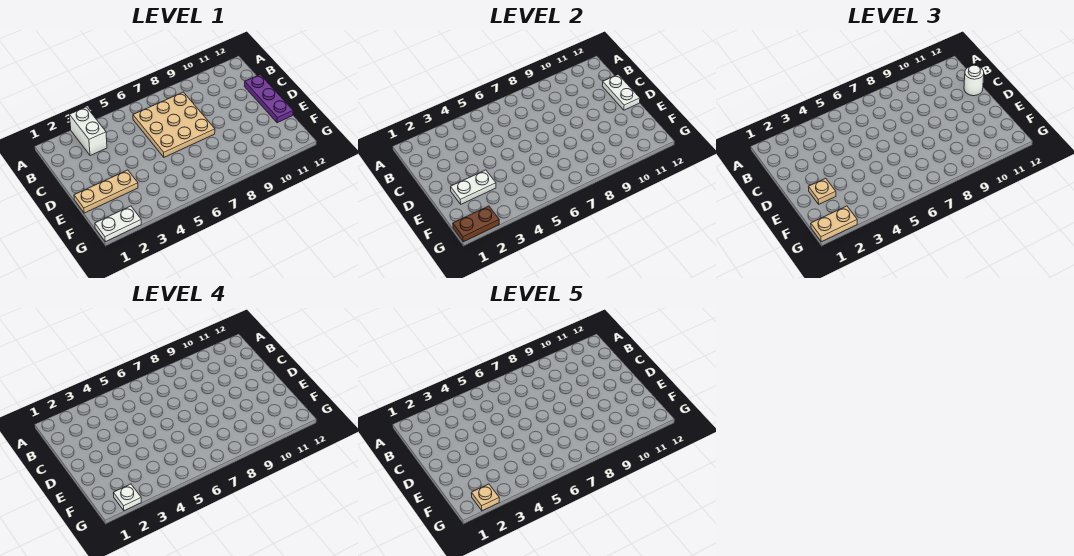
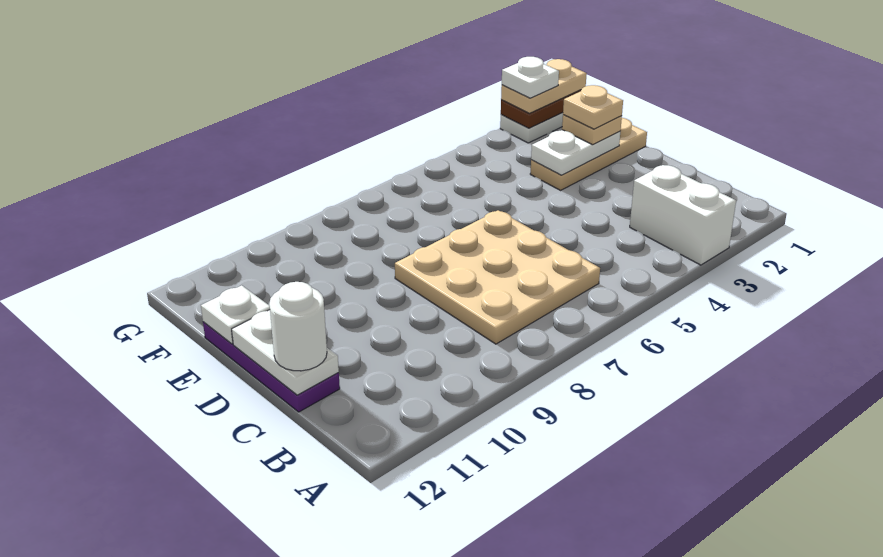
none -> white plate E12 level 2
tan plate G2 level 5 -> tan plate E2 level 4

